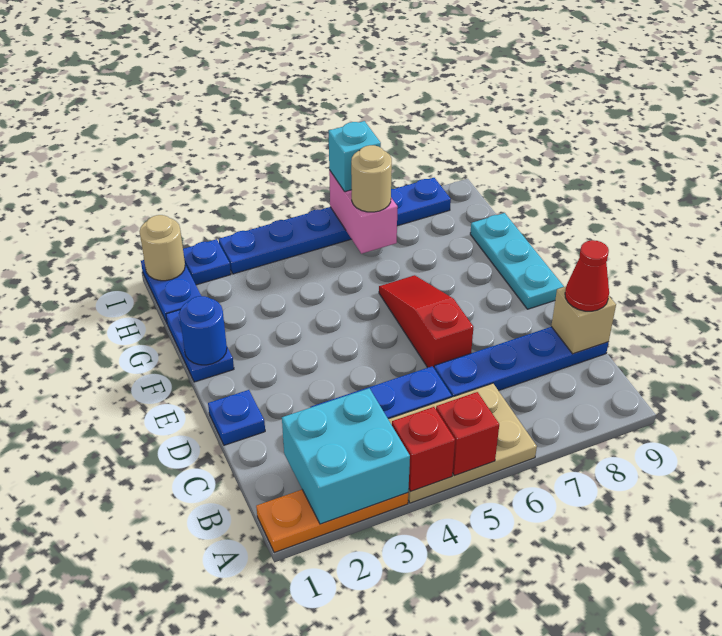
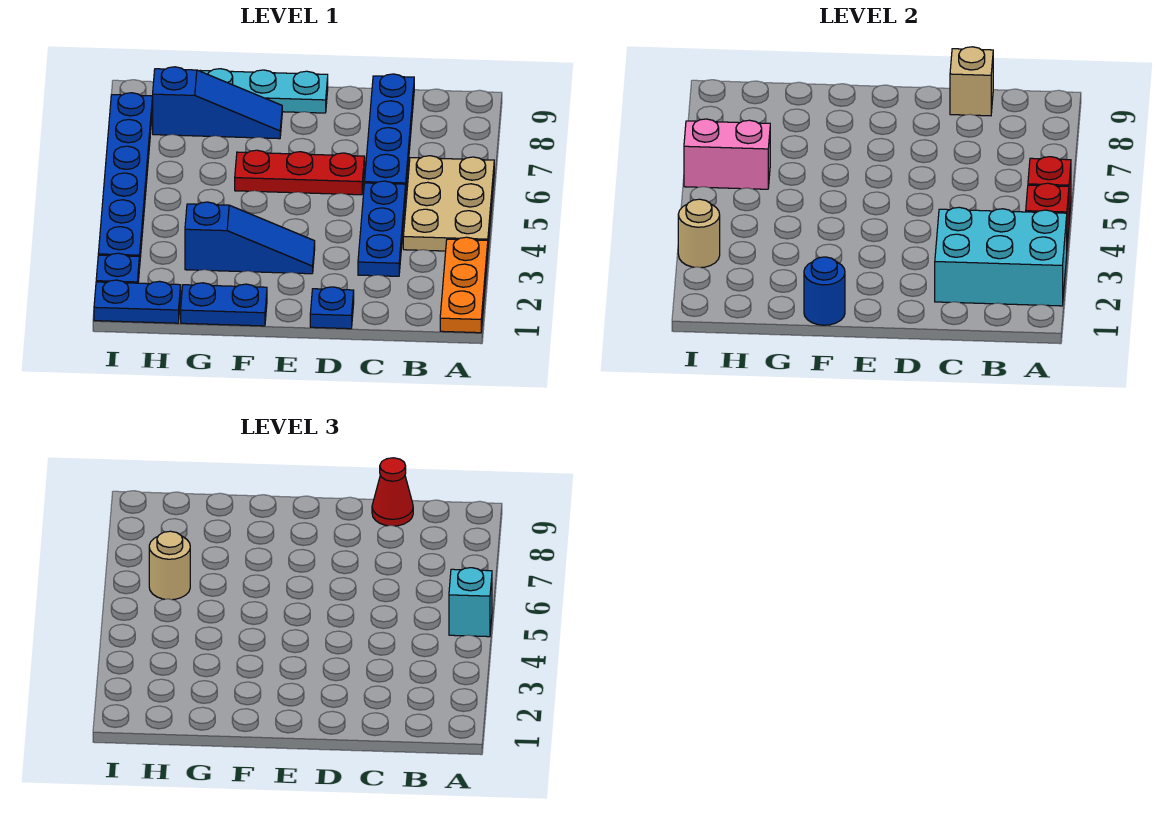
cyan brick A2:B3 level 2 -> cyan brick A2:C3 level 2
red slope D6:F6 level 1 top D -> red plate D6:F6 level 1
none -> blue slope E3:G3 level 1 top G
none -> blue slope F8:H8 level 1 top H
tan round brick I1 level 2 -> tan round brick I3 level 2
cyan brick I6 level 3 -> cyan brick A5 level 3

